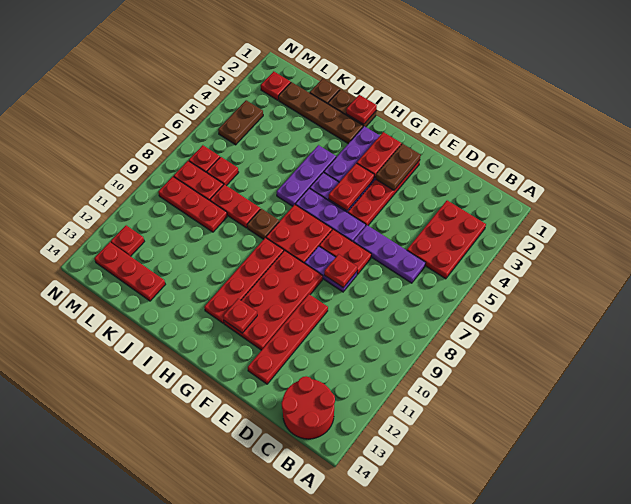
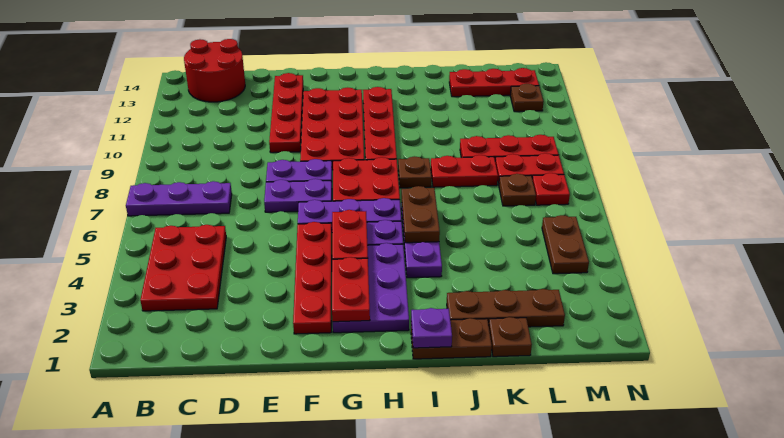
purple plate C6:E6 level 1 -> purple plate A7:C7 level 1
red plate E7:F7 level 1 -> purple plate E7:F7 level 1
red plate E8 level 2 -> none
brown plate F2:F3 level 2 -> brown plate I5:I6 level 2
red plate G12 level 2 -> none
red plate I1 level 2 -> purple plate I1 level 2
brown plate I2:L2 level 1 -> brown plate J2:L2 level 1
red plate L7 level 1 -> brown plate L7 level 1
red plate M2 level 1 -> none
red plate M12 level 1 -> brown plate M12 level 1

